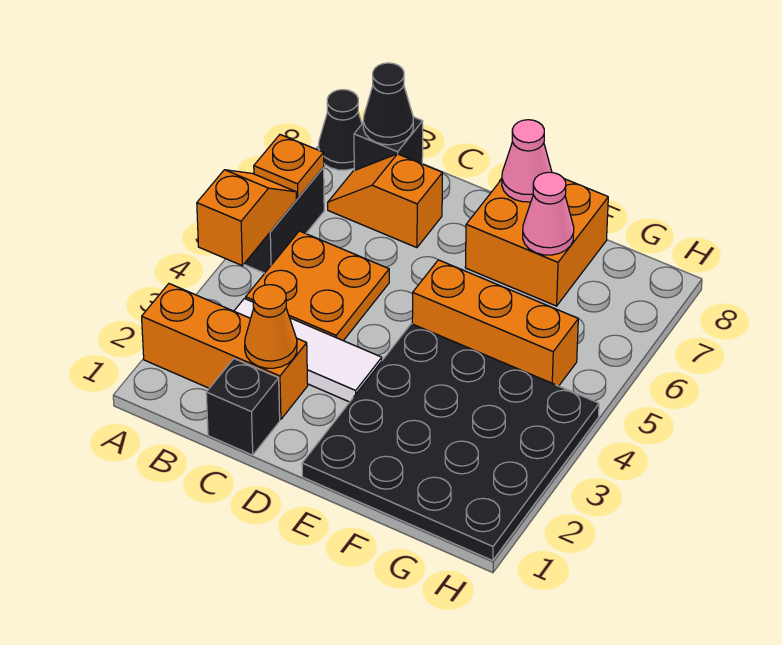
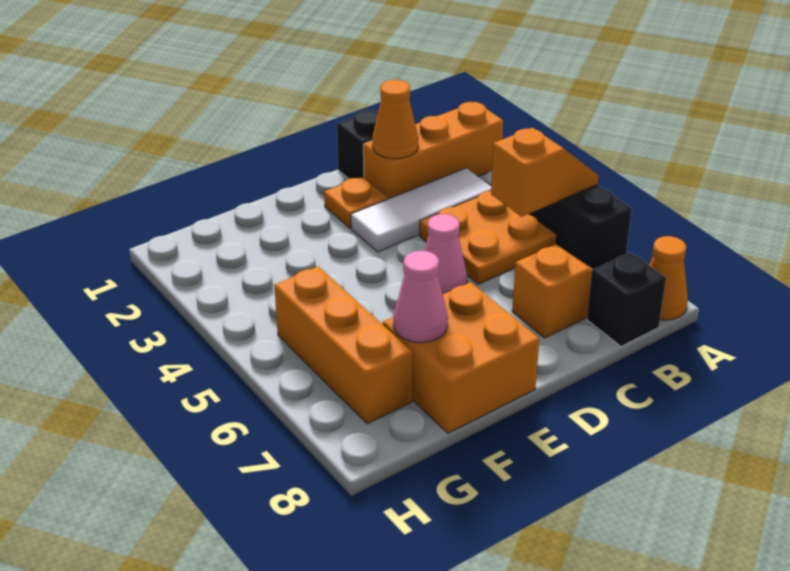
orange slope A4:A5 level 2 top 4 -> orange slope A5:B5 level 2 top B
orange plate A6 level 2 -> orange plate D2 level 1
black cone A8 level 1 -> orange cone A8 level 1
black cone B8 level 2 -> none
black plate E1:H4 level 1 -> none
orange brick E5:G5 level 1 -> orange brick G5:G7 level 1
pink cone E8 level 2 -> pink cone D5 level 1

